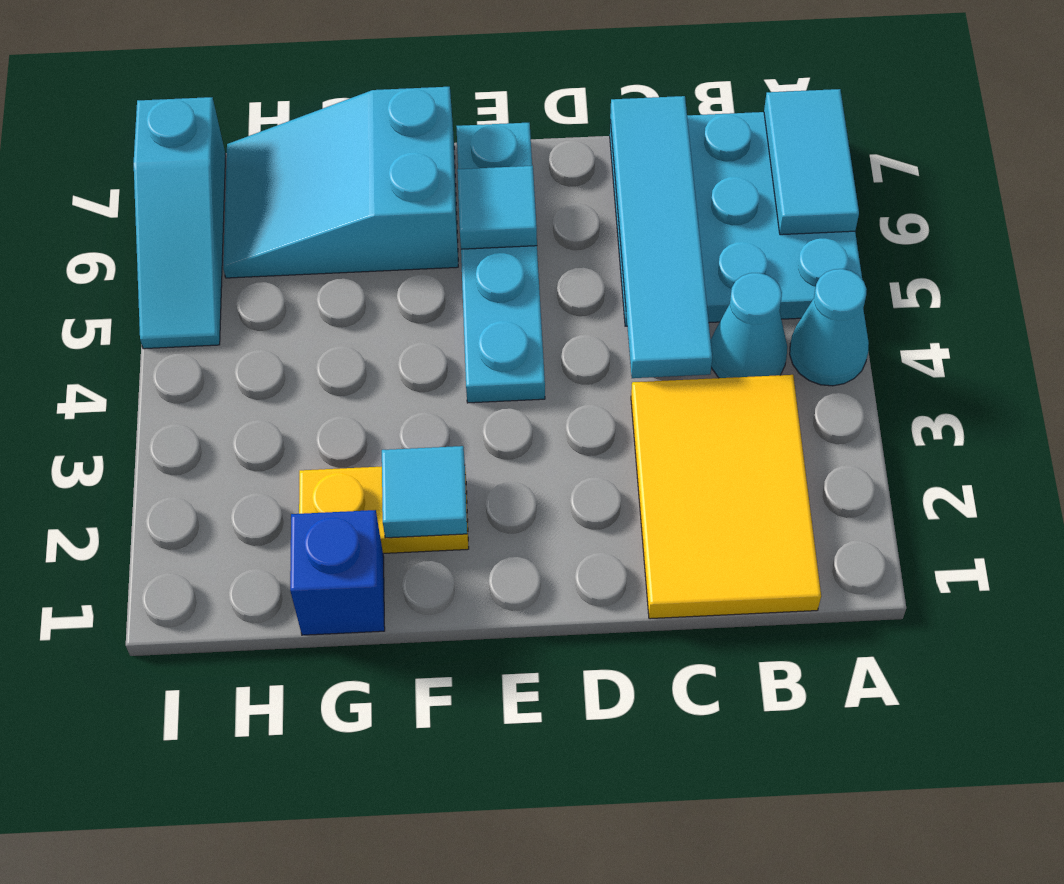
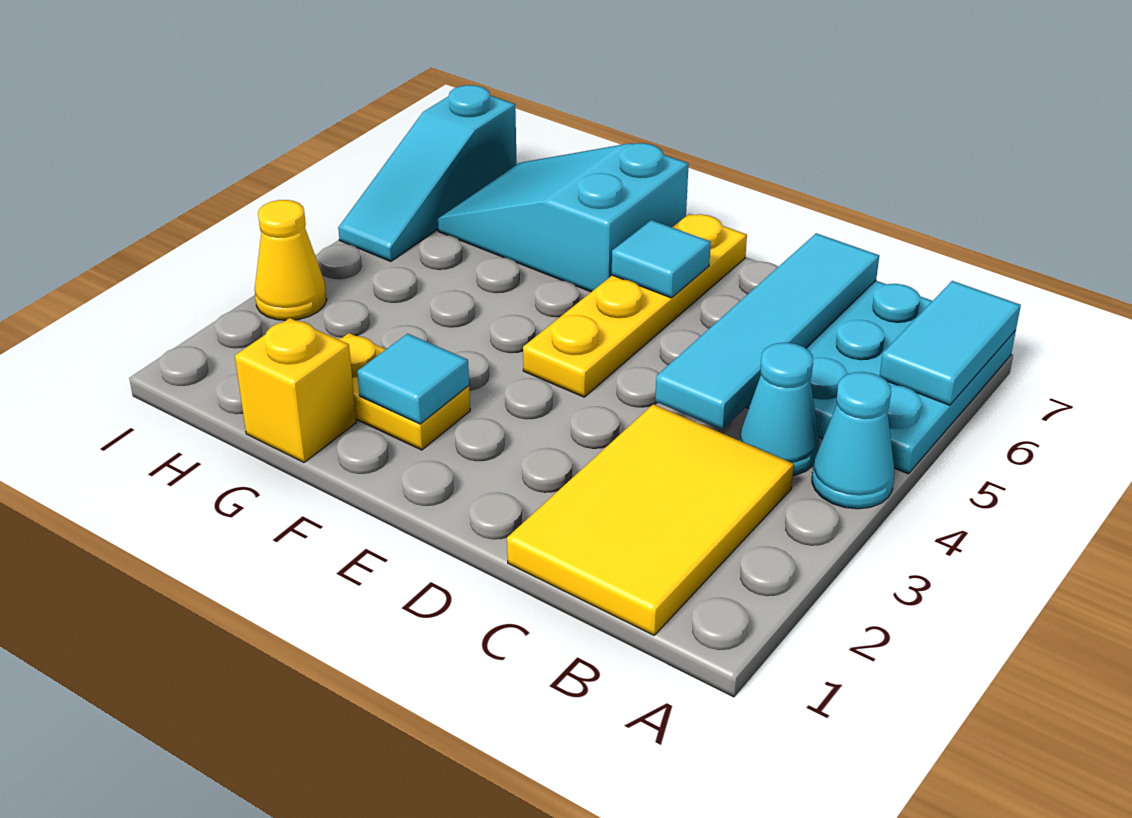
cyan plate E4:E7 level 1 -> yellow plate E4:E7 level 1
blue brick G1 level 1 -> yellow brick G1 level 1
none -> yellow cone I3 level 1

